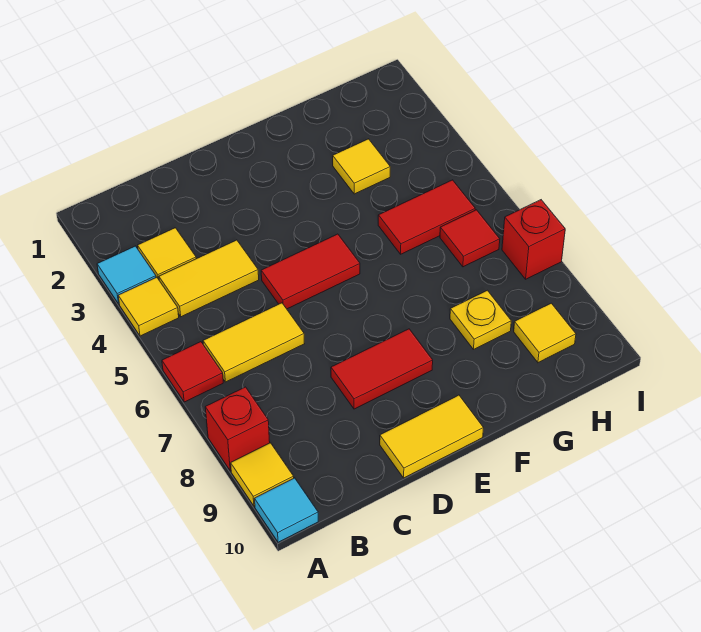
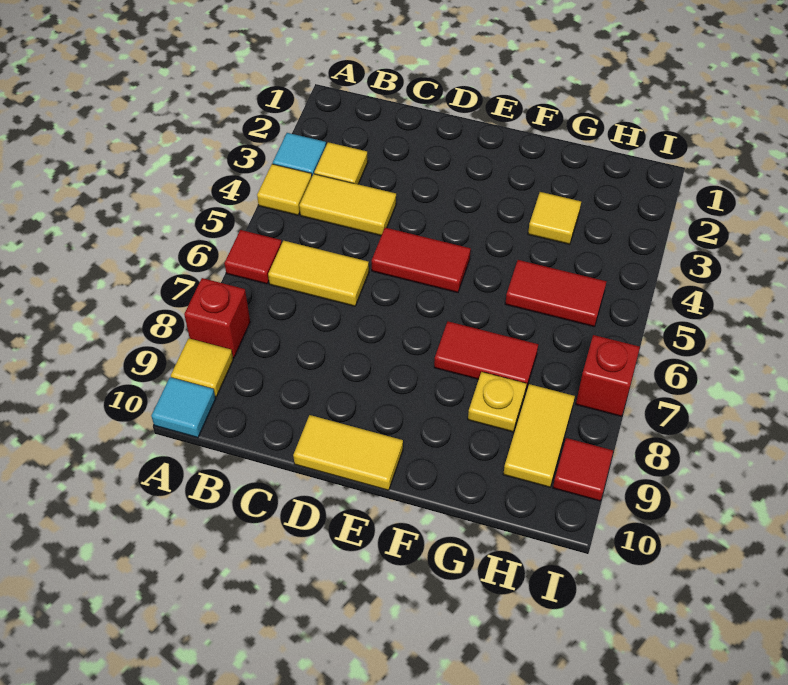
red tile D8:E8 level 1 -> red tile F7:G7 level 1
red tile H6 level 1 -> red tile I9 level 1
yellow tile H9 level 1 -> yellow tile H8:H9 level 1

